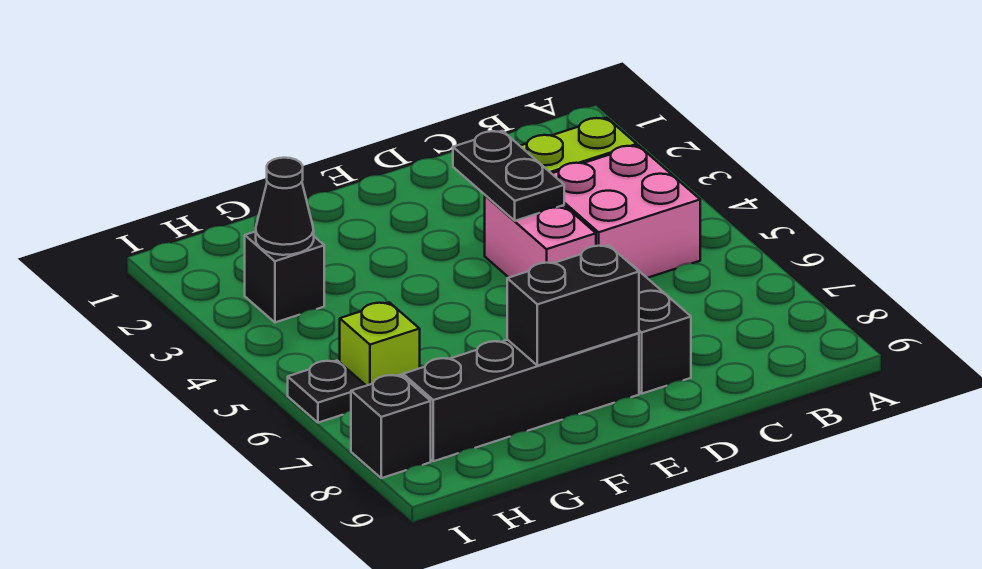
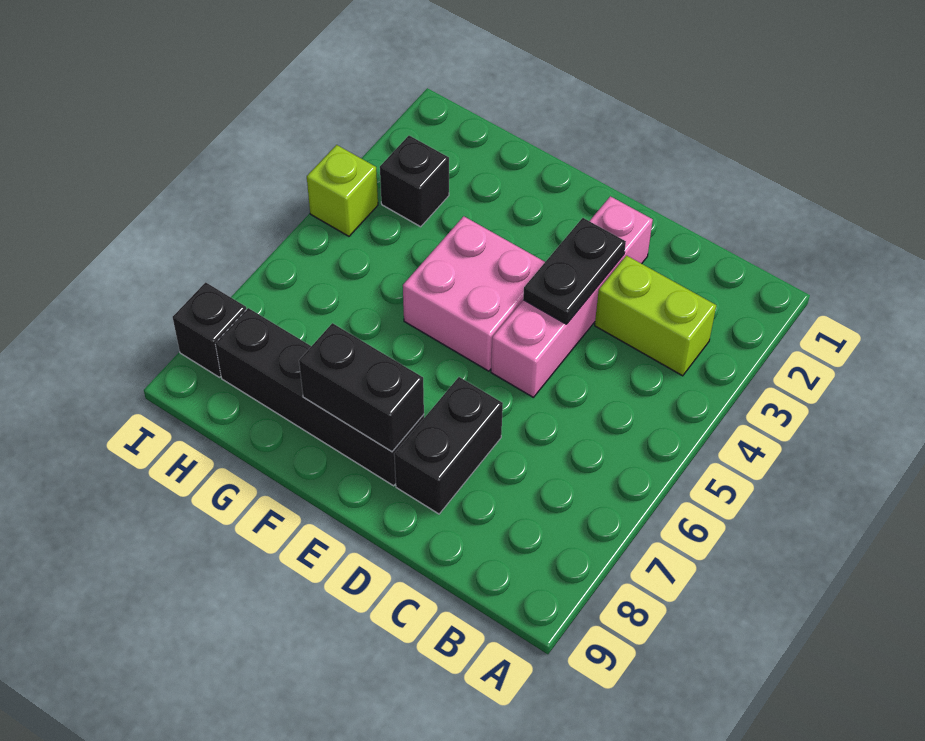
pink brick B4:C5 level 1 -> pink brick E4:F5 level 1
pink brick D4:D5 level 1 -> pink brick D2:D5 level 1
black cone H3 level 2 -> none
lime brick H6 level 1 -> lime brick I4 level 1
black plate I6 level 1 -> none

